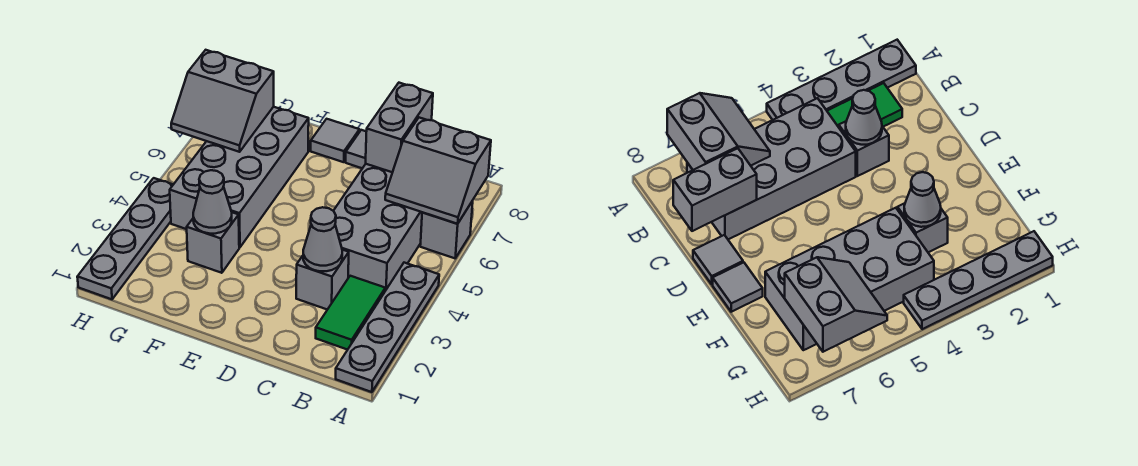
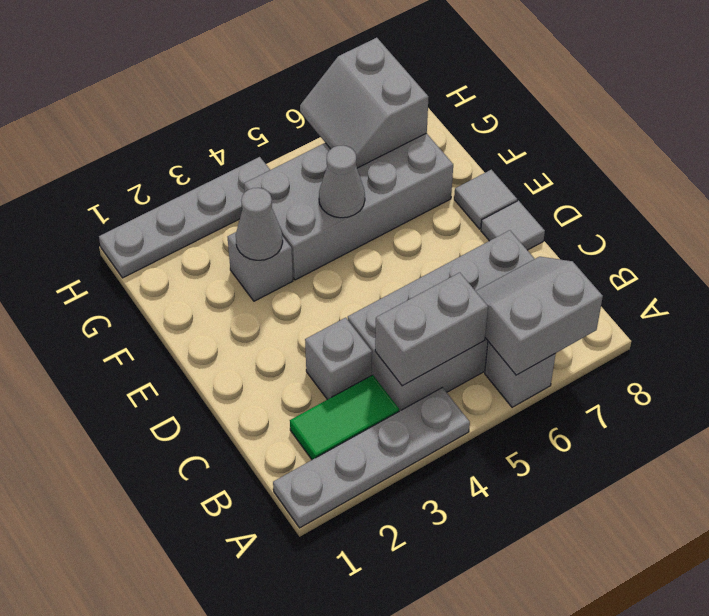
grey slope A6:B7 level 2 top 7 -> grey slope A6:B7 level 2 top A
grey cone C3 level 2 -> grey cone F5 level 2
grey brick C7:C8 level 2 -> grey brick B4:B5 level 2

